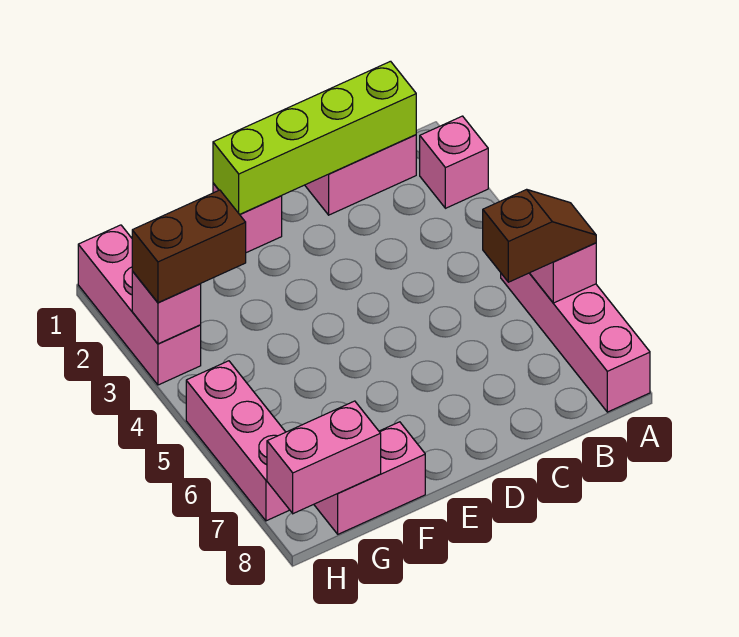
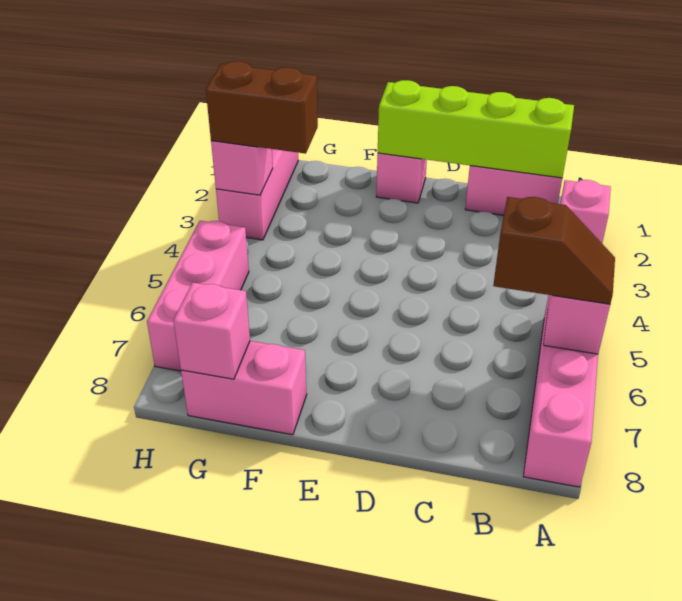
pink brick G8:H8 level 2 -> pink brick G8 level 2

